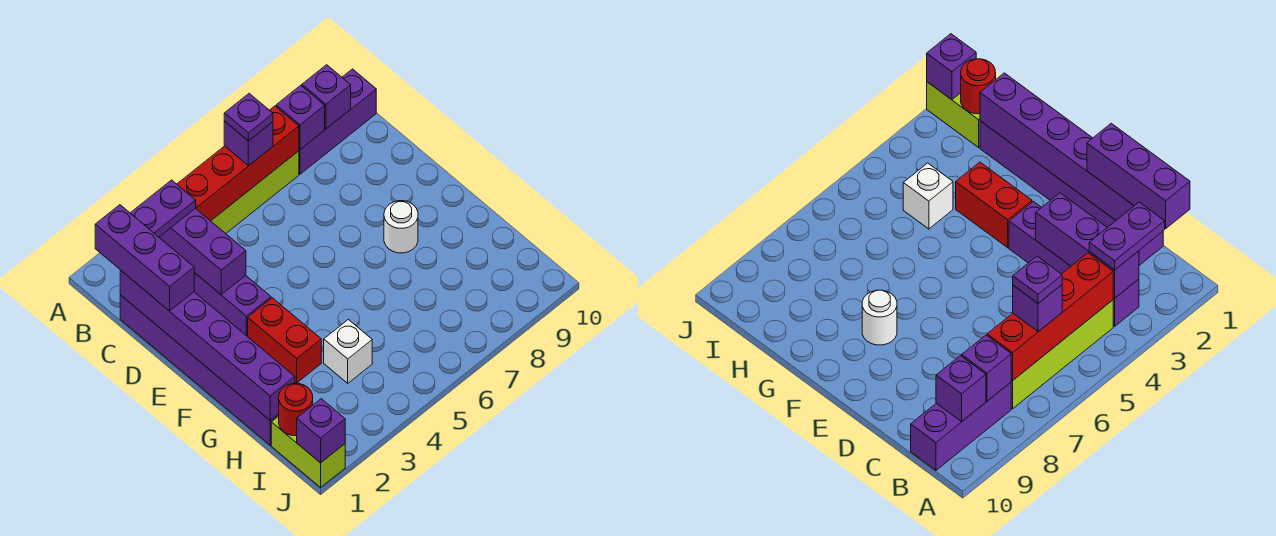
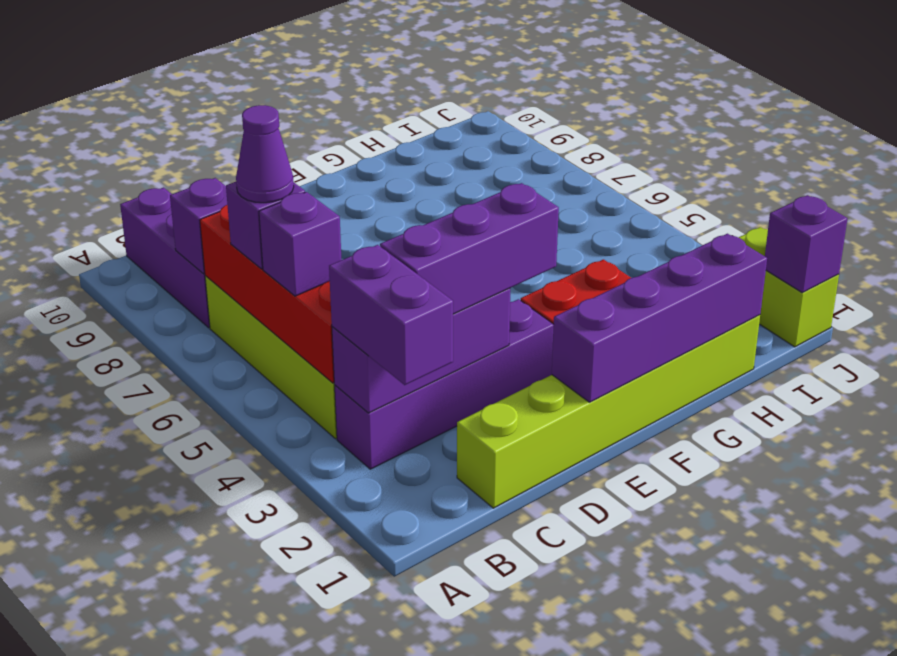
purple brick B1:D1 level 3 -> purple brick C3:E3 level 3
purple plate B2:B3 level 3 -> purple brick B2:B3 level 3
purple plate B6 level 4 -> purple cone B6 level 4
purple brick B9 level 2 -> purple brick B5 level 3
purple brick C1:H1 level 1 -> lime brick C1:H1 level 1
purple brick C1:H1 level 2 -> purple brick E1:H1 level 2
white round brick F8 level 1 -> none
white brick H4 level 1 -> none
lime brick I1:J1 level 1 -> lime brick J1:J2 level 1
red round brick I1 level 2 -> none

